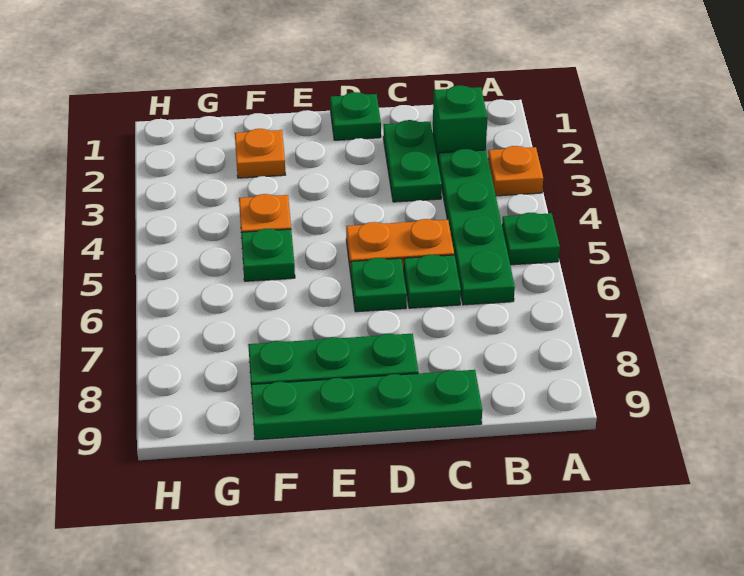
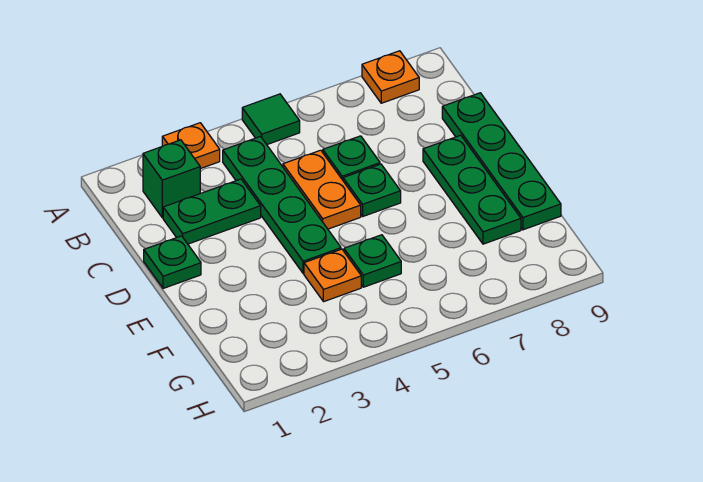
green plate A5 level 1 -> green tile A5 level 1
green plate B3:B6 level 1 -> green plate B4:E4 level 1
orange plate F2 level 1 -> orange plate A8 level 1

